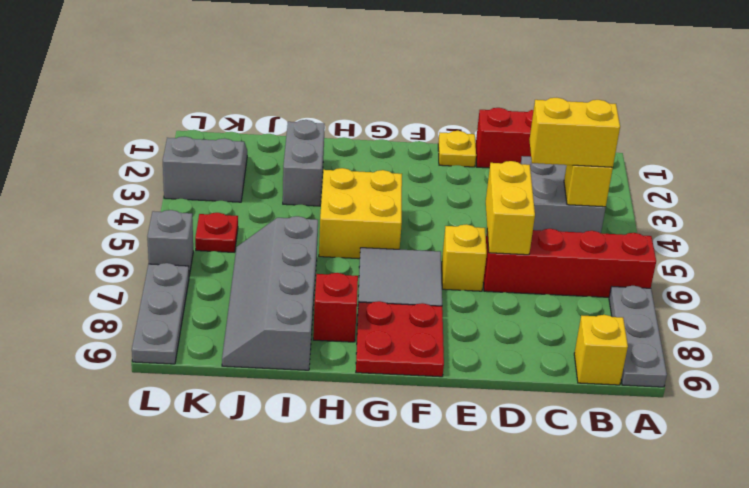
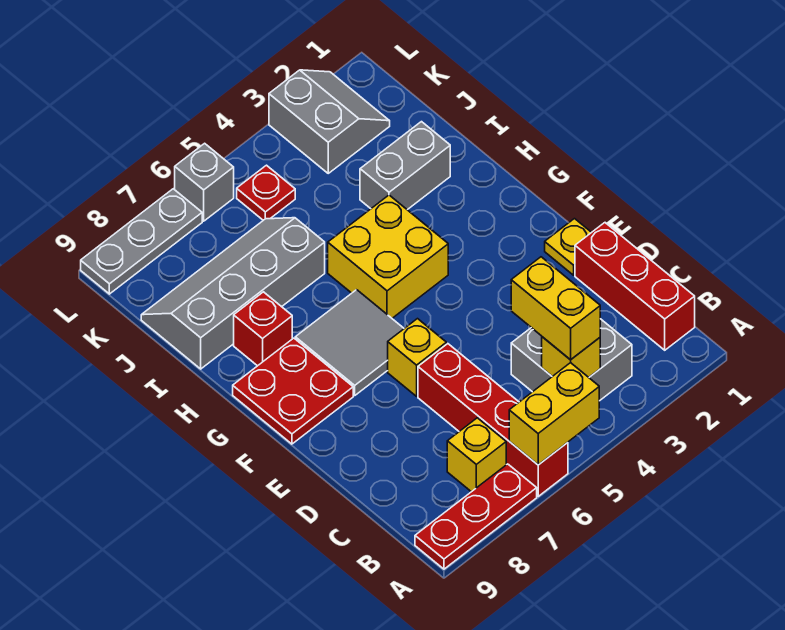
grey plate A7:A9 level 1 -> red plate A7:A9 level 1
yellow brick B9 level 1 -> yellow brick B7 level 1
yellow brick D5:D6 level 2 -> yellow brick A5:A6 level 2

